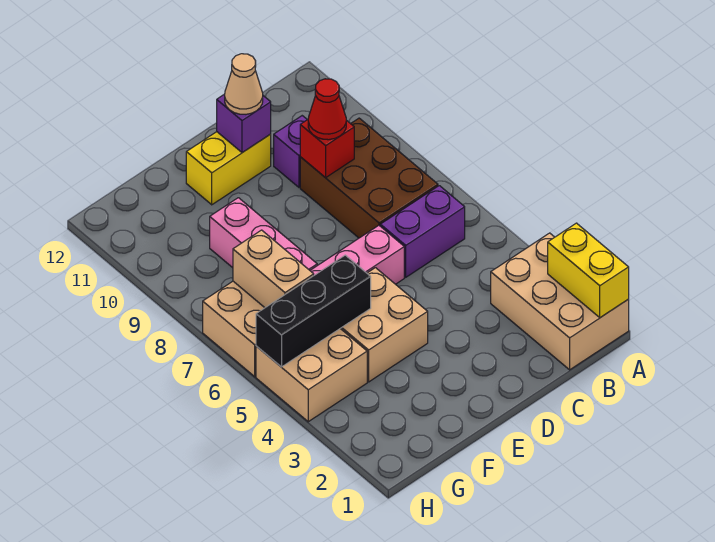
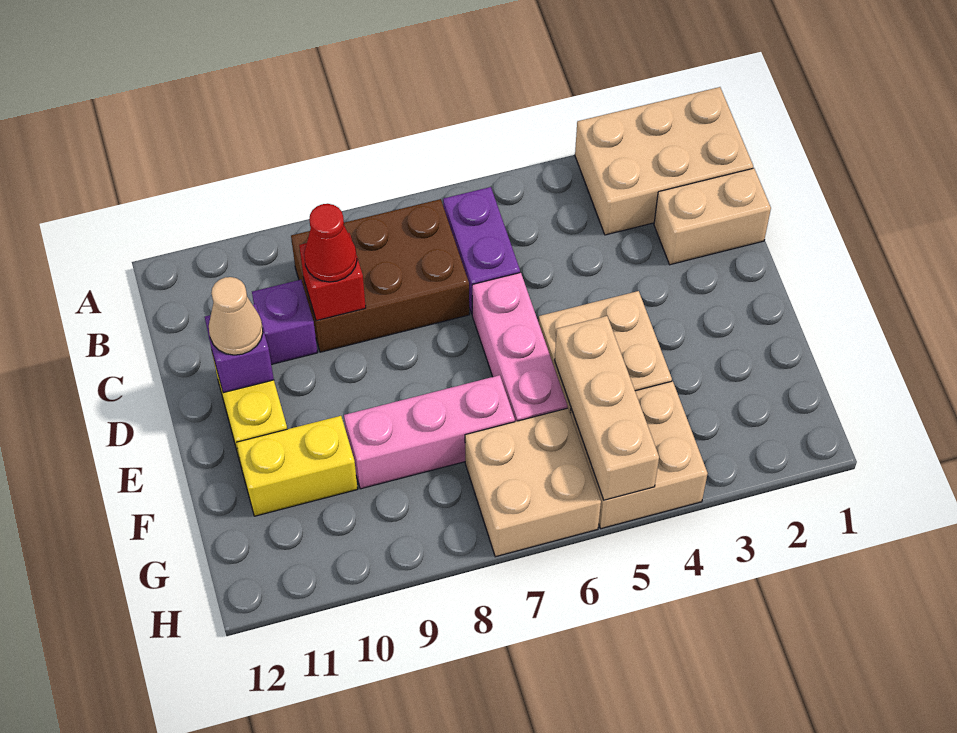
yellow brick A1:A2 level 2 -> yellow brick F10:F11 level 1
black brick F5:H5 level 2 -> tan brick F5:H5 level 2
tan brick G6:G7 level 2 -> tan brick C1:C2 level 1

